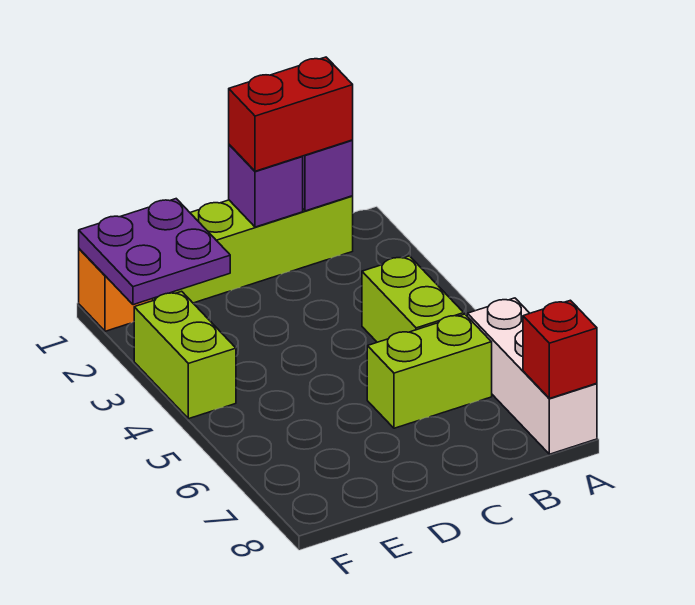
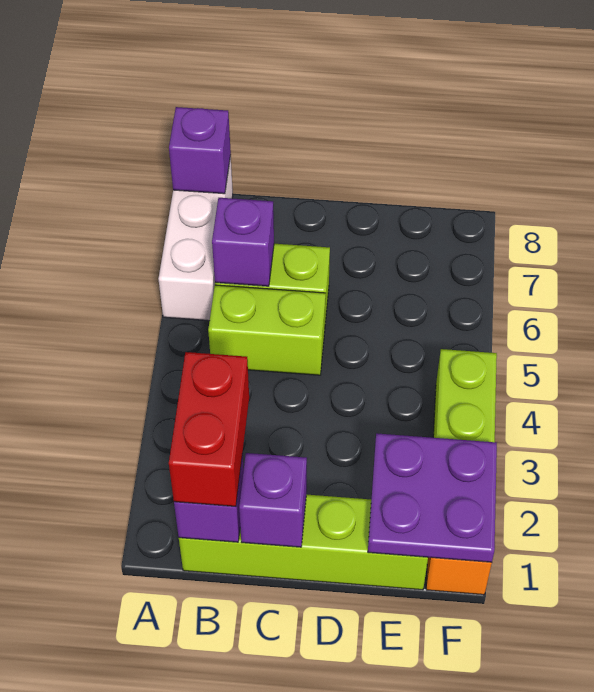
red brick A8 level 2 -> purple brick A8 level 2
red brick B1:C1 level 3 -> red brick B1:B2 level 3
lime brick B4:B5 level 1 -> lime brick B5:C5 level 1
none -> purple brick B6 level 2

